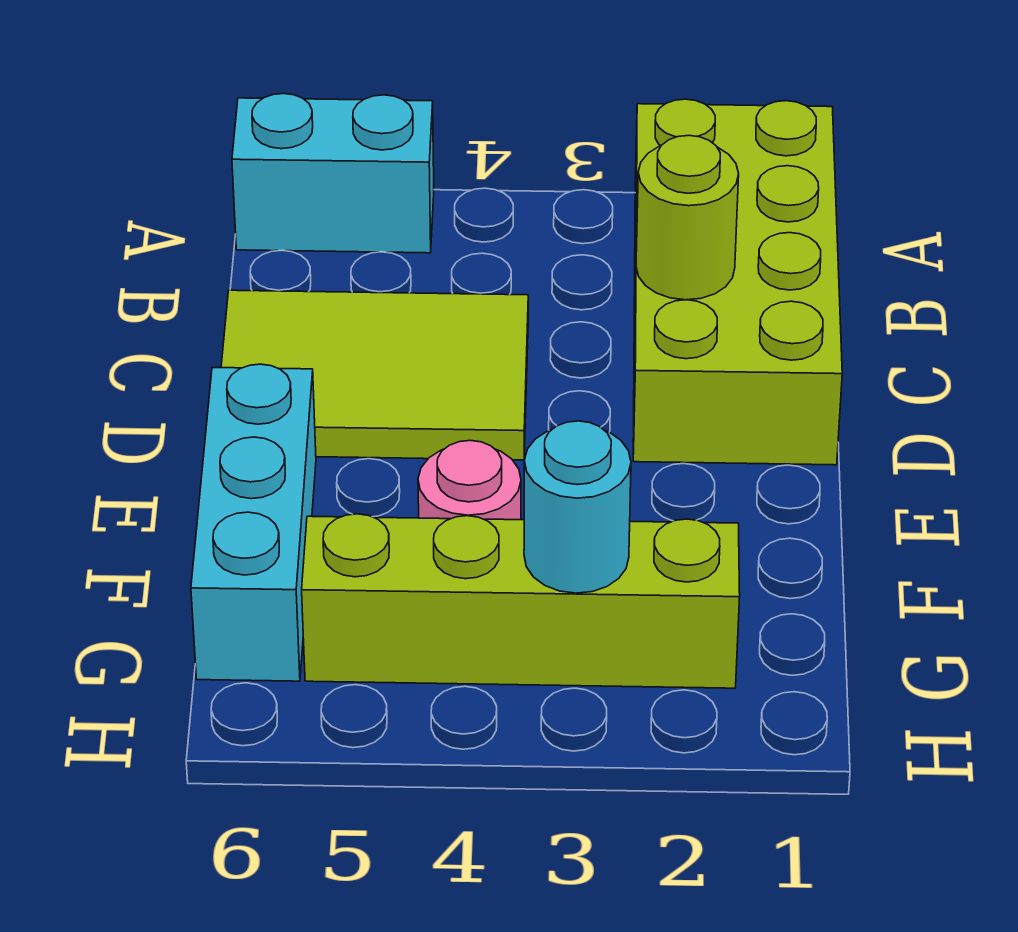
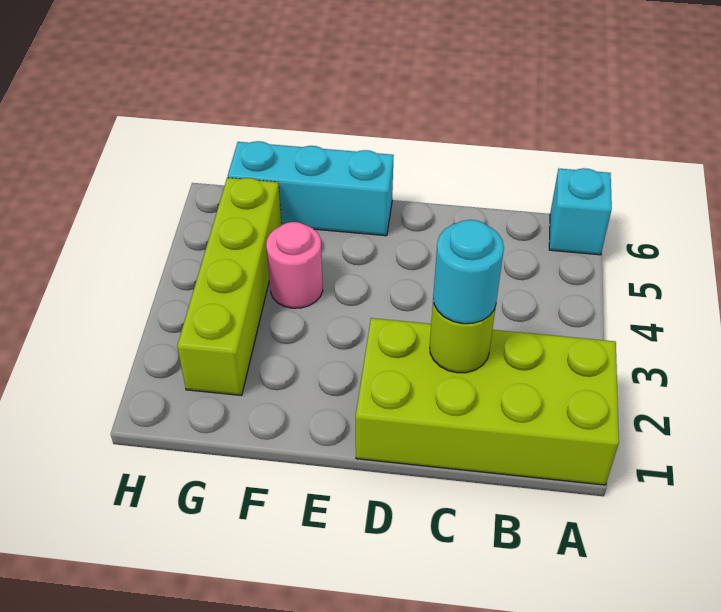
cyan brick A5:A6 level 1 -> cyan brick A6 level 1
lime tile C4:D6 level 1 -> none
cyan round brick G3 level 2 -> cyan round brick C2 level 3

